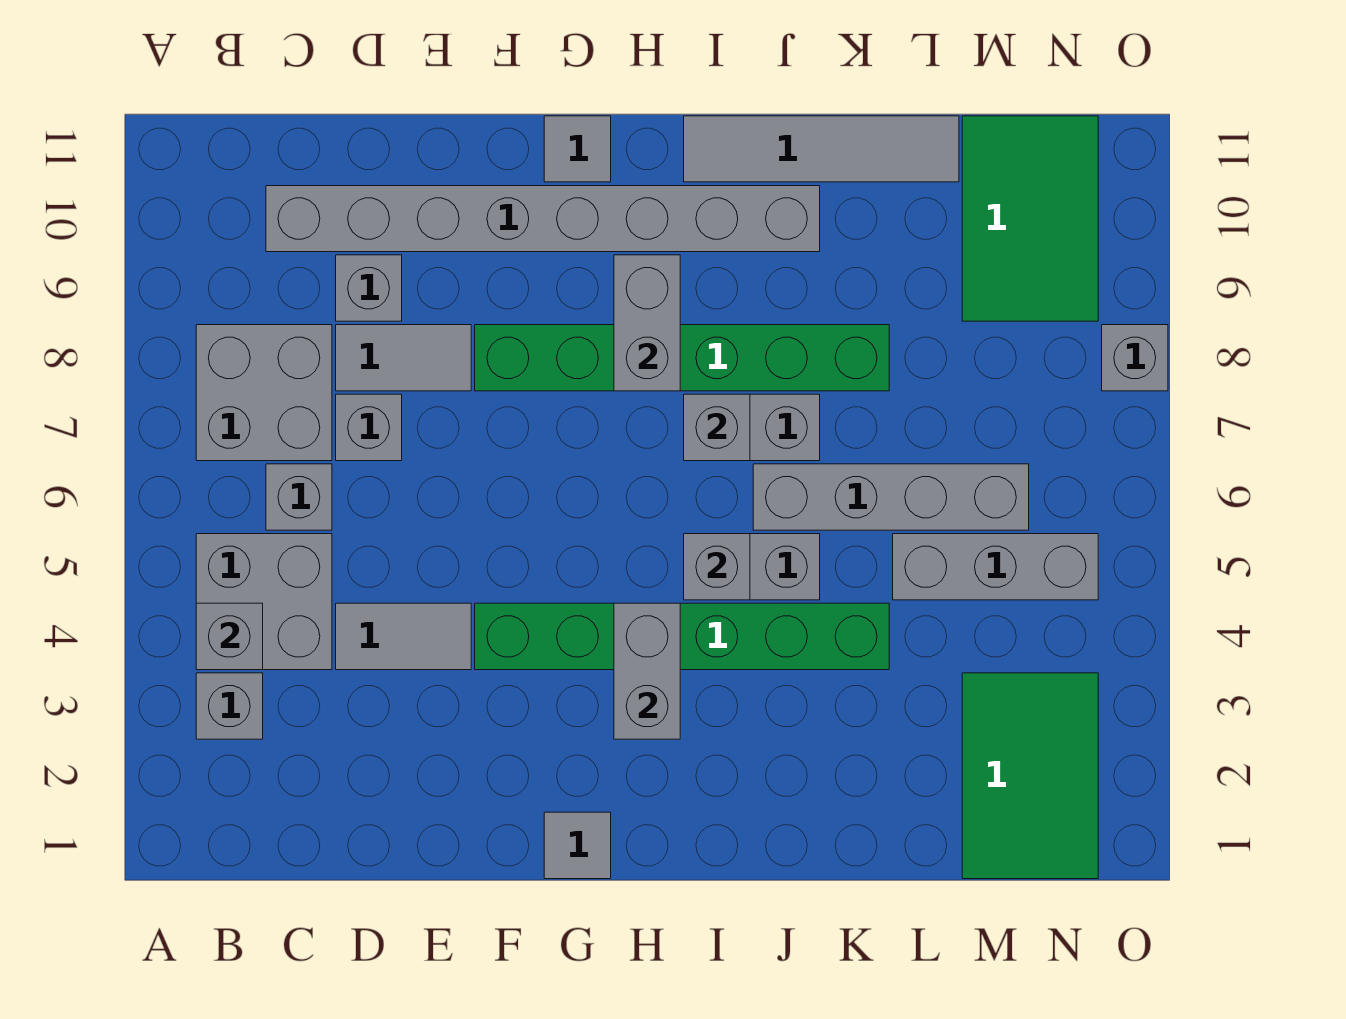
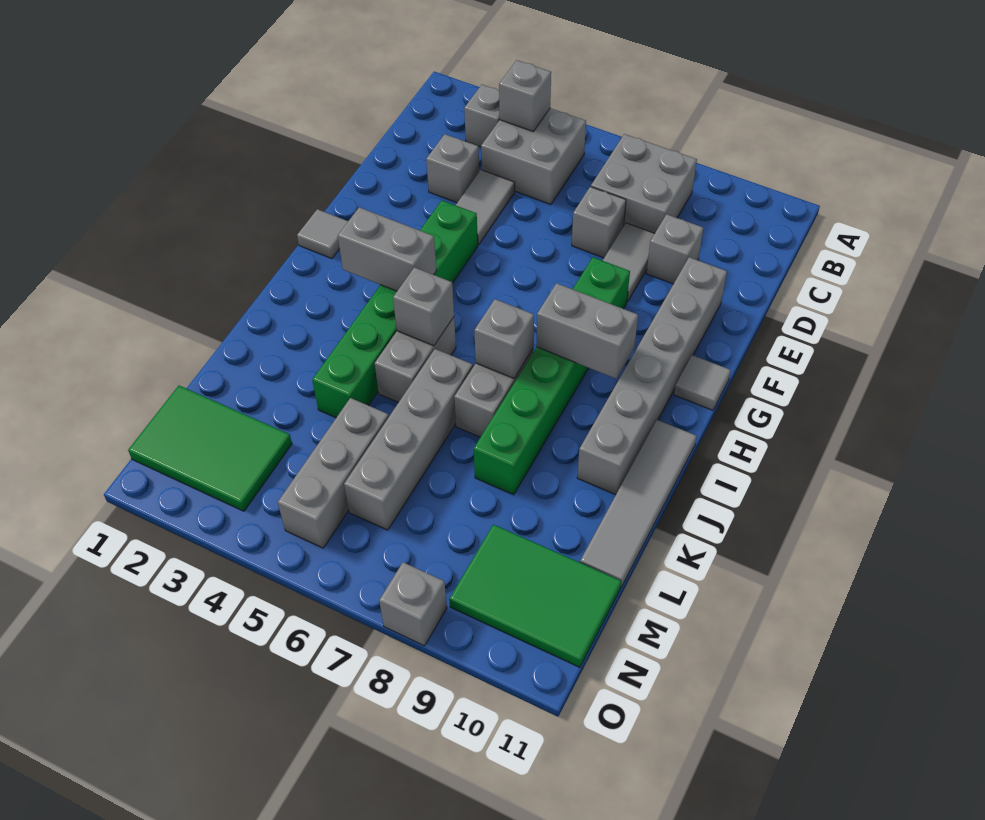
grey brick C6 level 1 -> grey brick D3 level 1
grey brick C10:J10 level 1 -> grey brick E10:J10 level 1

